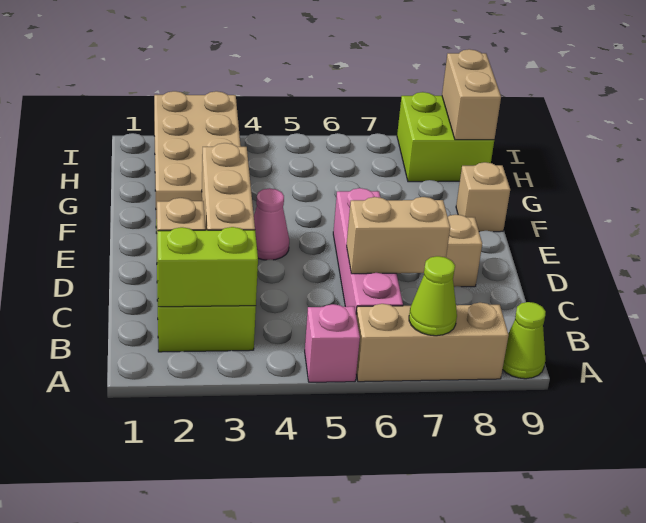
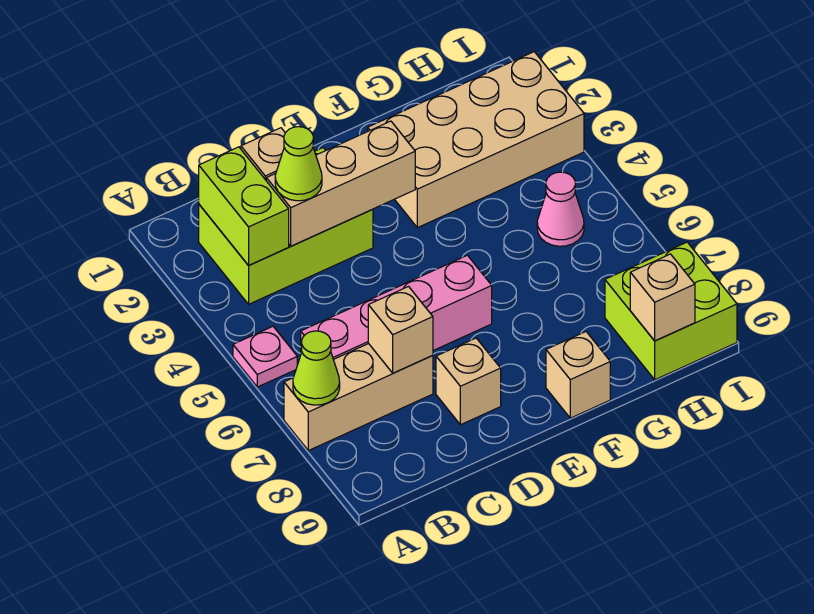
pink brick A5 level 1 -> pink plate A5 level 1
tan brick A6:A8 level 1 -> tan brick A7:C7 level 1
lime cone A9 level 1 -> lime cone C3 level 3
tan brick C6:C7 level 2 -> tan brick C7 level 2
pink cone E4 level 1 -> pink cone H5 level 1
tan brick H9:I9 level 2 -> tan brick H9 level 2

